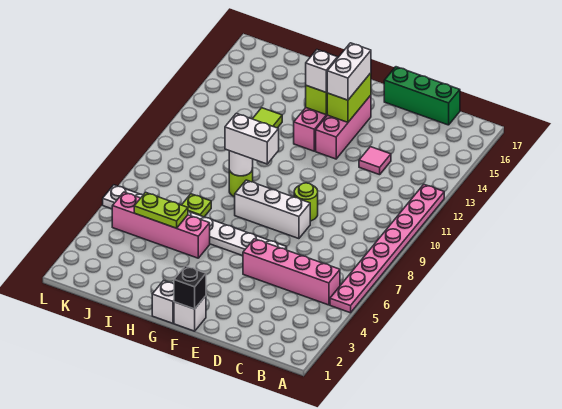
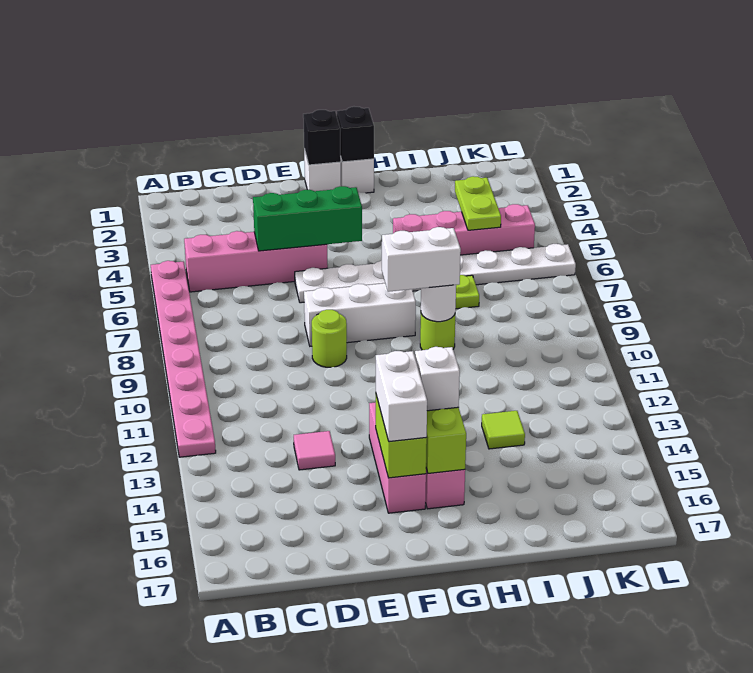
green brick C17:E17 level 1 -> green brick D5:F5 level 2
none -> black brick G1 level 2
lime plate I5:J5 level 2 -> lime plate J4:J5 level 2

